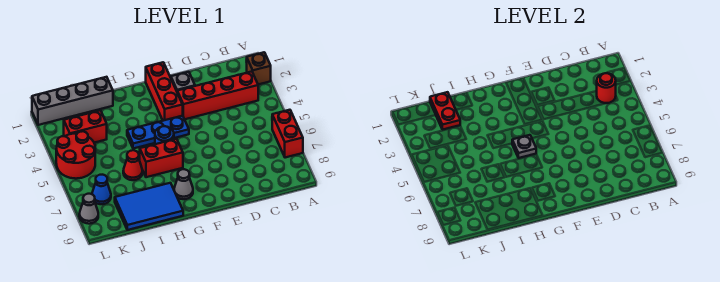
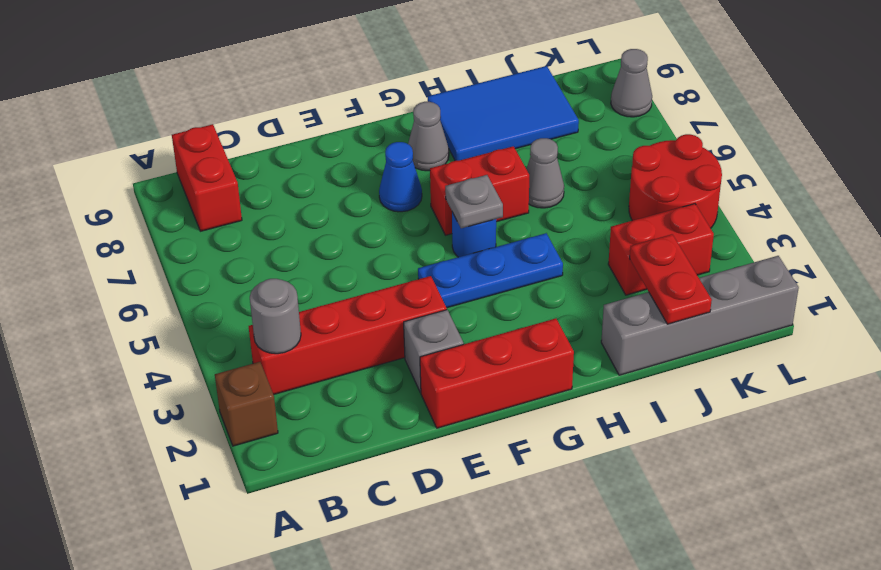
red brick A6:A7 level 1 -> red brick B8:B9 level 1
red round brick B3 level 2 -> grey round brick B3 level 2
red brick F1:F3 level 1 -> red brick E1:G1 level 1
red cone I6 level 1 -> grey cone I6 level 1
blue cone K7 level 1 -> blue cone F7 level 1

